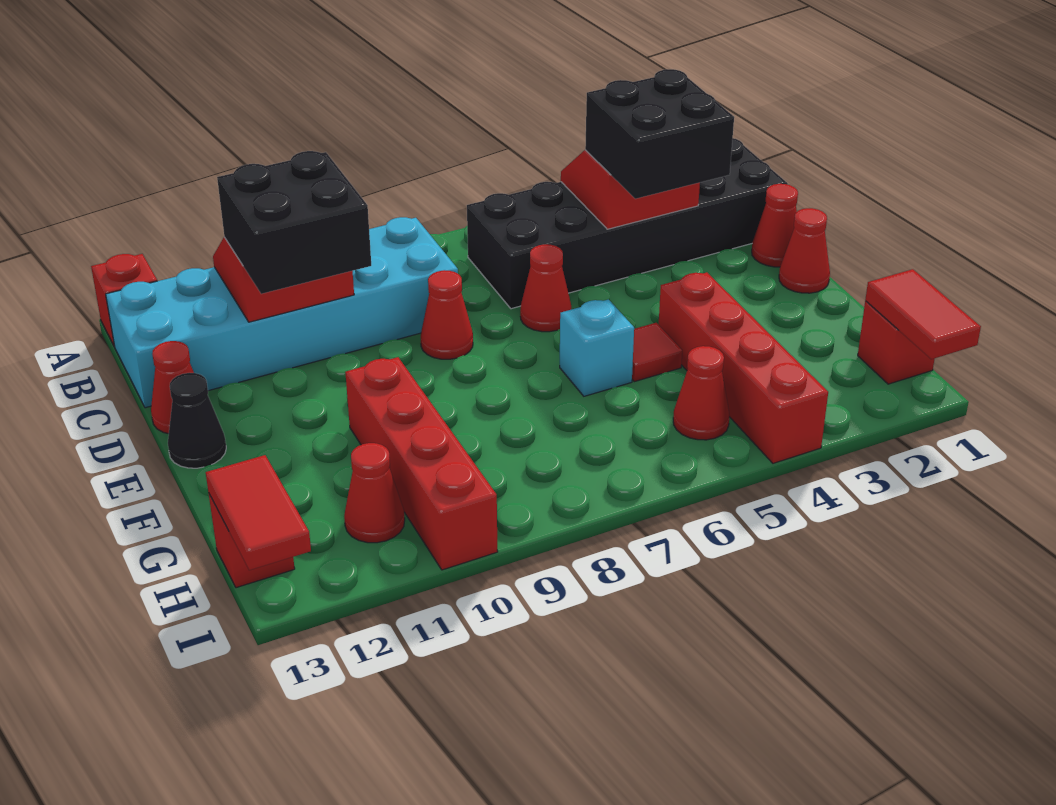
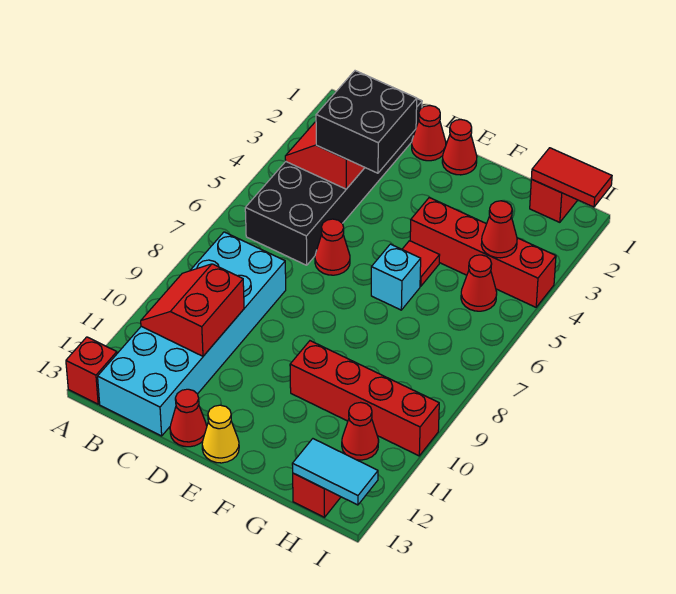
black brick C10:D11 level 3 -> none
red cone D8 level 1 -> red cone H4 level 2
black cone E13 level 1 -> yellow cone E13 level 1
red tile H13:I13 level 2 -> cyan tile H13:I13 level 2

